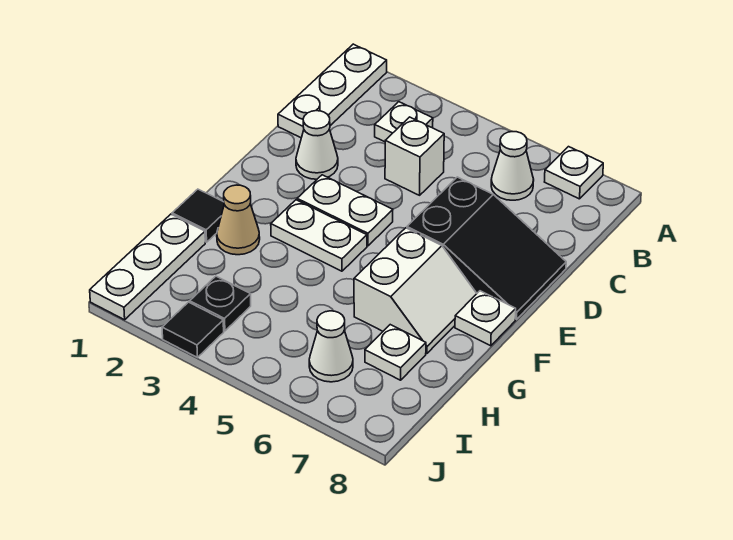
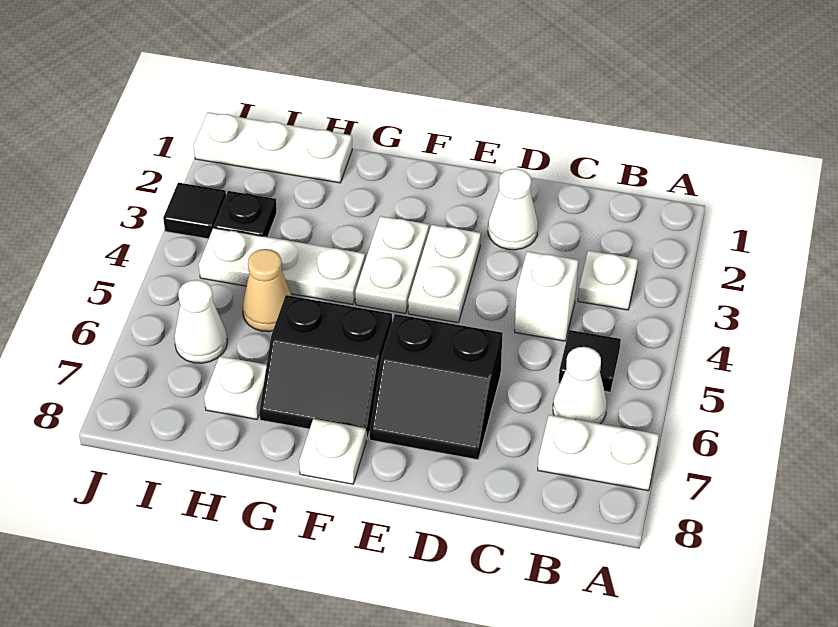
white plate A1:C1 level 1 -> white plate G4:I4 level 1
white plate A7 level 1 -> white plate A7:B7 level 1
black slope D6:E8 level 1 top 6 -> black slope D6:E7 level 1 top 6
white slope F6:G7 level 1 top 6 -> black slope F6:G7 level 1 top 6
black tile G1 level 1 -> black tile B5 level 1
tan cone G2 level 1 -> tan cone H5 level 1

